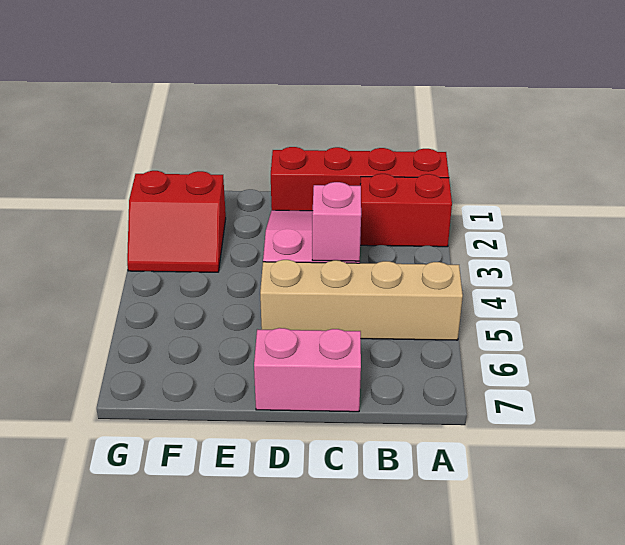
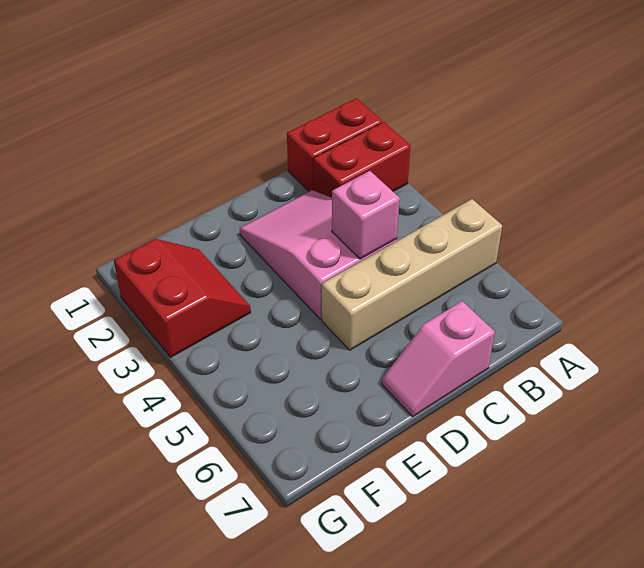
red brick A1:D1 level 1 -> red brick A1:B1 level 1
pink brick C7:D7 level 1 -> pink slope C7:D7 level 1 top C
red slope F2:G3 level 1 top 2 -> red slope F2:G3 level 1 top G

